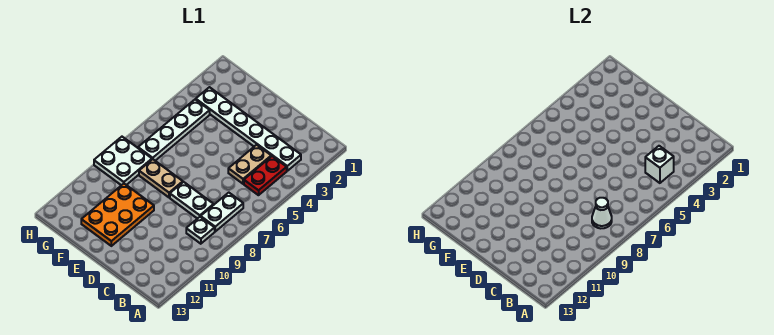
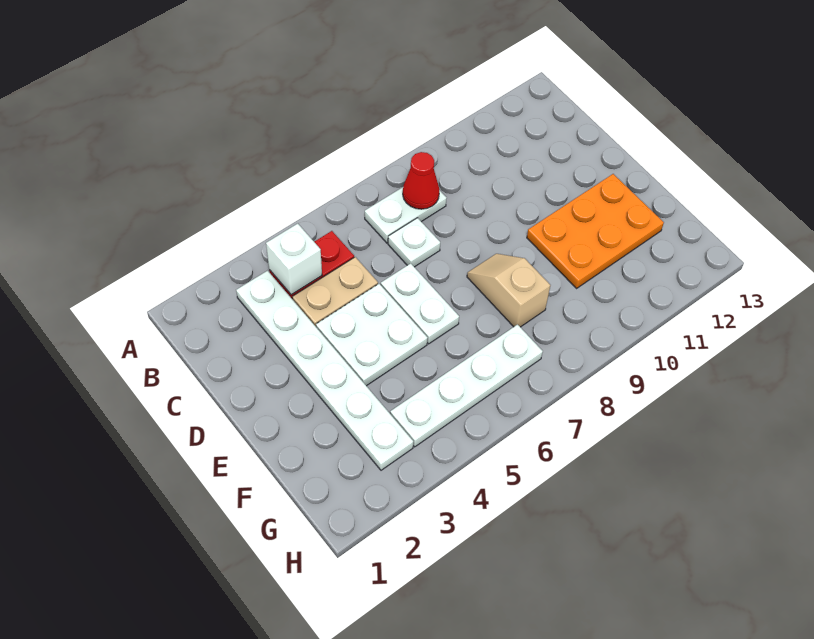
white cone B8 level 2 -> red cone B8 level 2
white plate B9 level 1 -> white plate C7 level 1
white plate C8:D8 level 1 -> white plate D6:E6 level 1
tan plate E8:F8 level 1 -> tan slope E8:F8 level 1 top F
white plate G8:H9 level 1 -> white plate D4:E5 level 1

